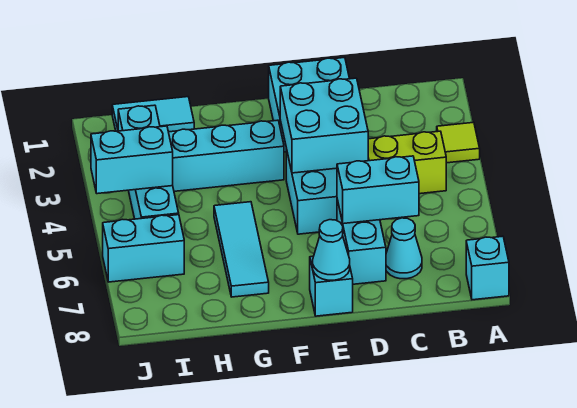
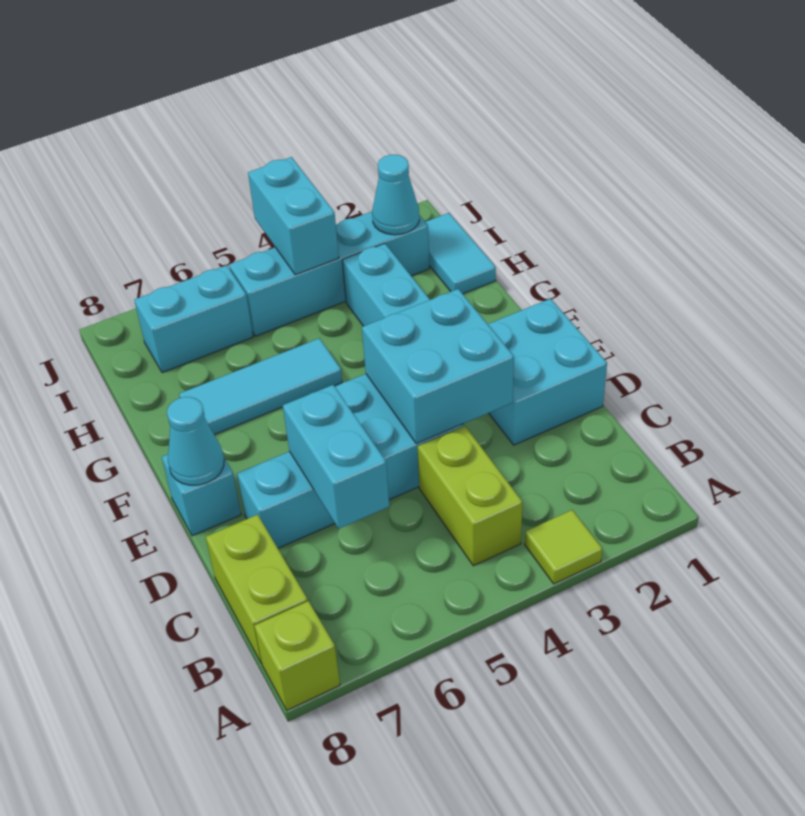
cyan brick A8 level 1 -> lime brick A8 level 1
none -> lime brick B8:C8 level 1
cyan cone C7 level 1 -> cyan cone I2 level 2
cyan brick I6:J6 level 1 -> cyan brick I6:I7 level 1

